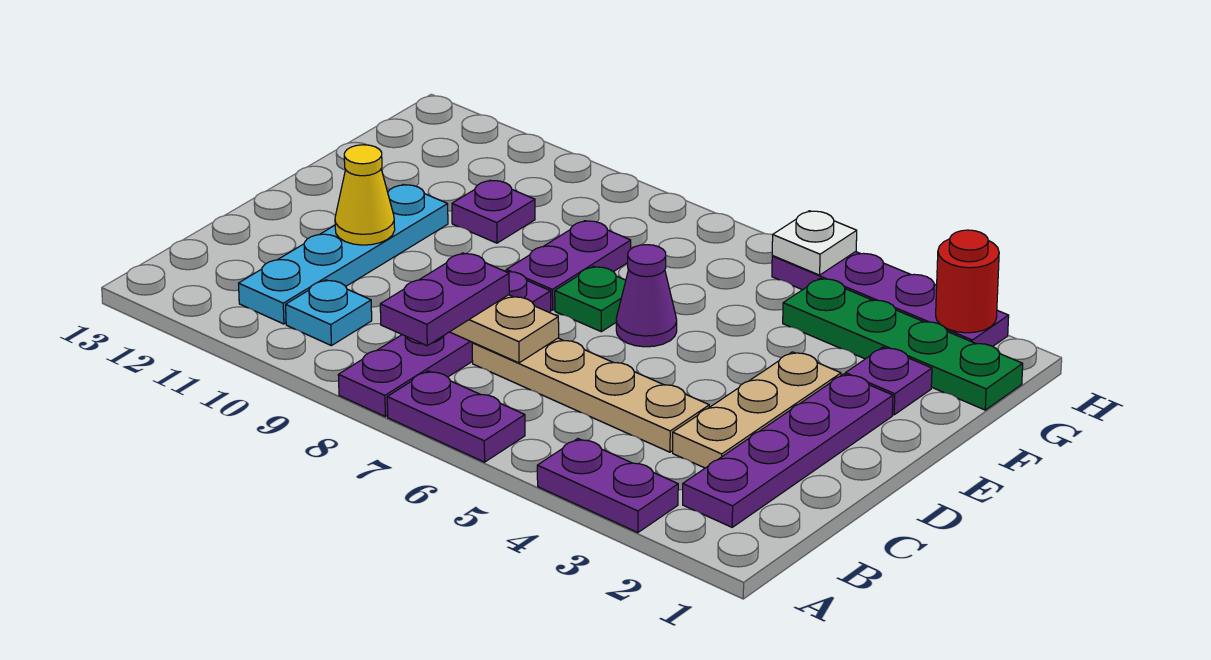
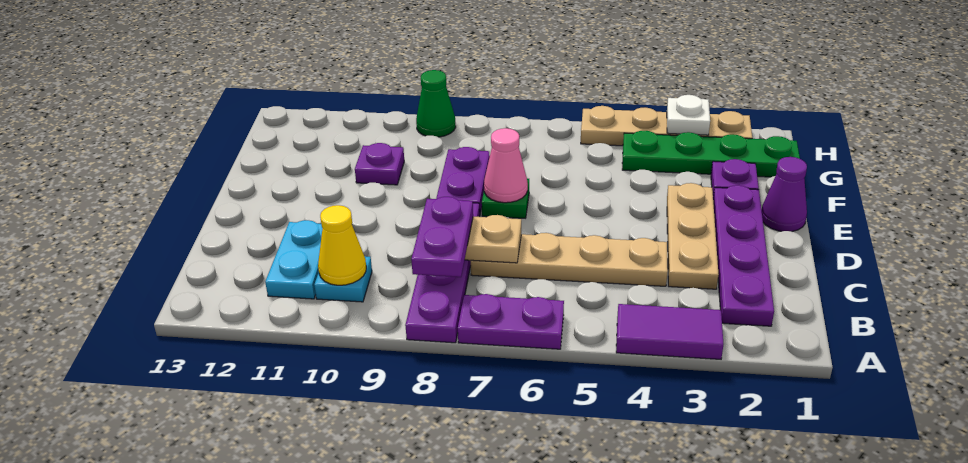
purple plate A3:A4 level 1 -> purple tile A3:A4 level 1
cyan plate B11:E11 level 1 -> cyan plate B11:C11 level 1
yellow cone D11 level 2 -> yellow cone B10 level 2
purple cone E6 level 1 -> purple cone E1 level 1
none -> pink cone E7 level 2
purple plate H2:H5 level 1 -> tan plate H2:H5 level 1
red round brick H2 level 2 -> none
white plate H5 level 2 -> white plate H3 level 2
none -> green cone H9 level 1

